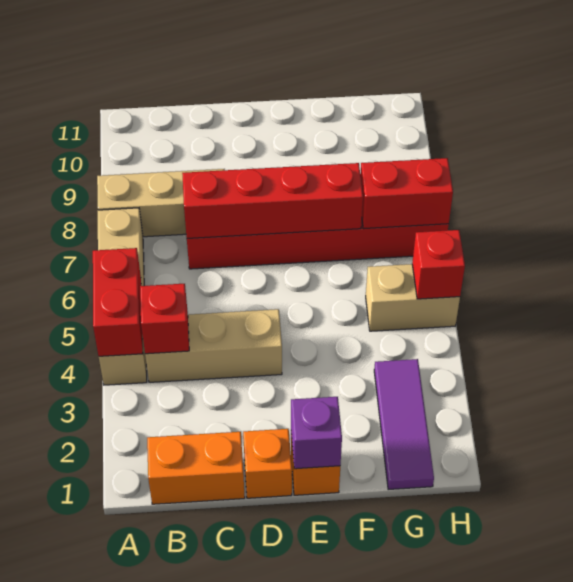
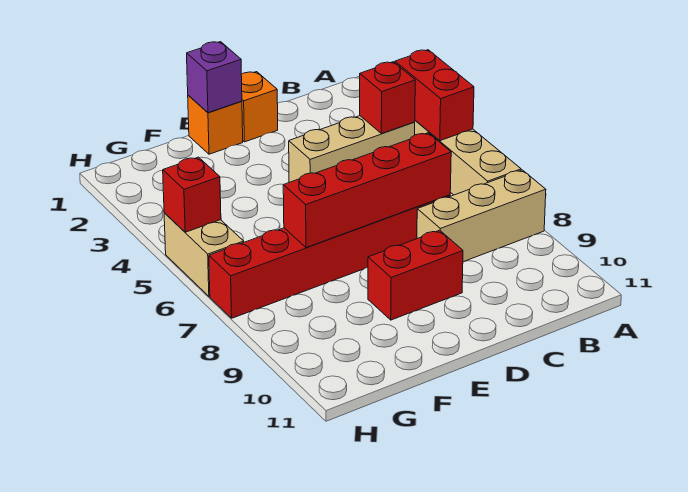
orange brick B1:C1 level 1 -> none
purple tile G1:G3 level 1 -> none
tan brick G5:H5 level 1 -> tan brick H5:H6 level 1
red brick G7:H7 level 2 -> red brick D9:E9 level 1

